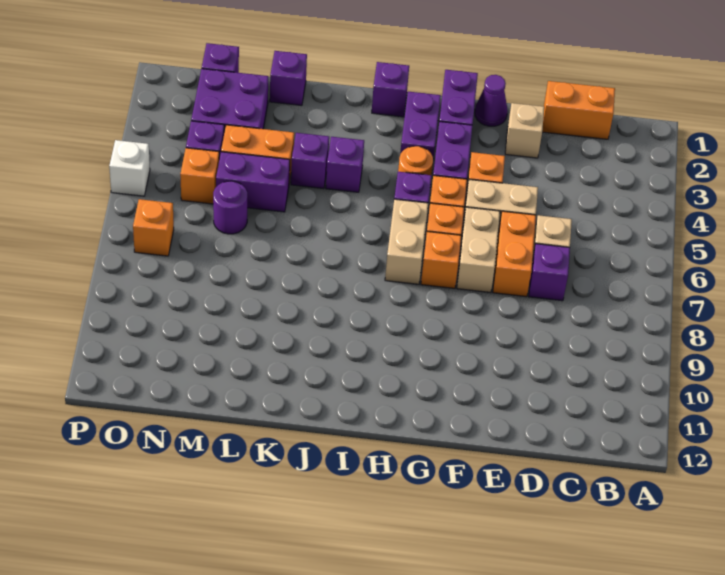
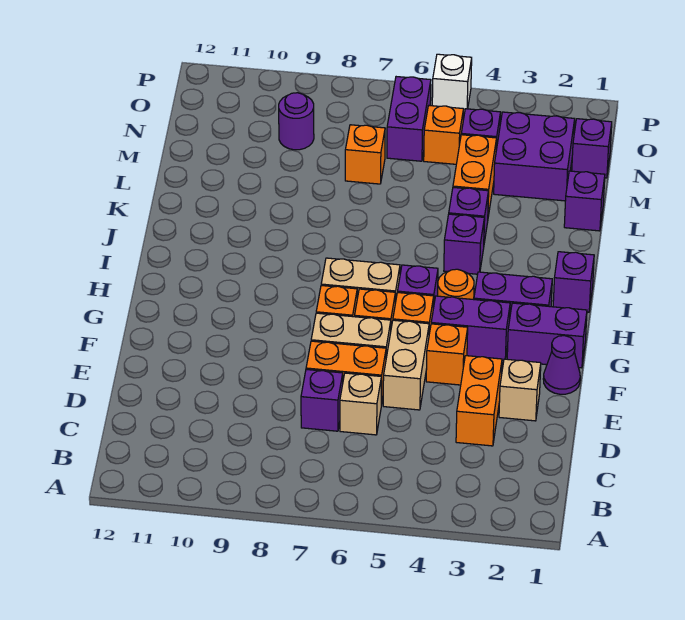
orange brick C1:D1 level 1 -> orange brick D3:E3 level 1
purple brick L5:M5 level 1 -> purple brick N6:O6 level 1
purple round brick M6 level 1 -> purple round brick N9 level 1
orange brick O7 level 1 -> orange brick M7 level 1

